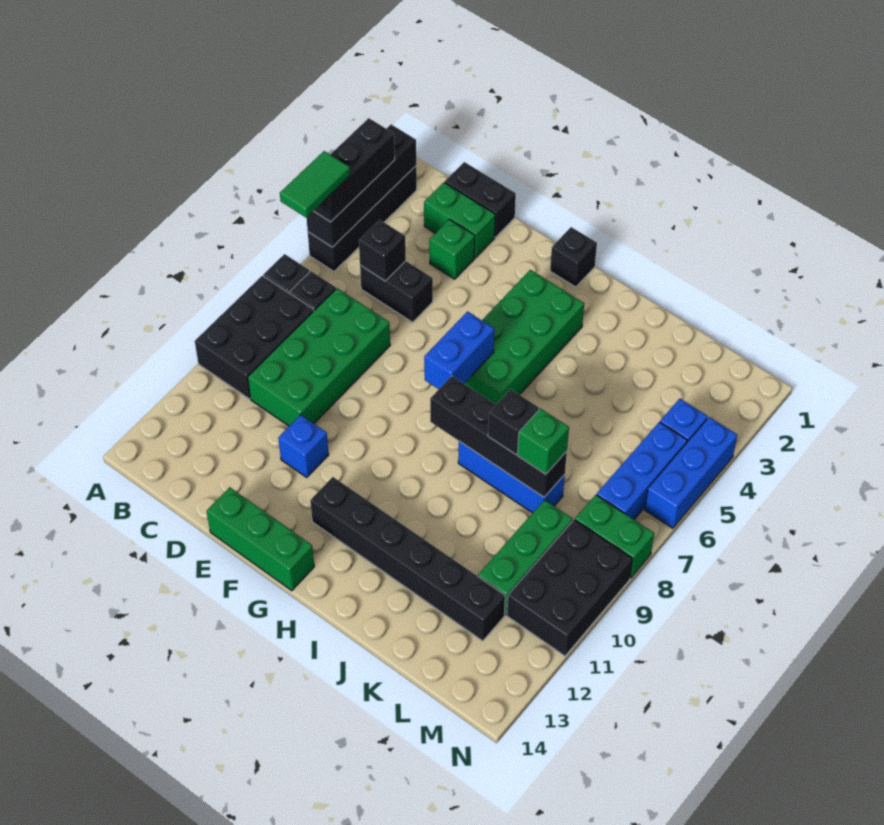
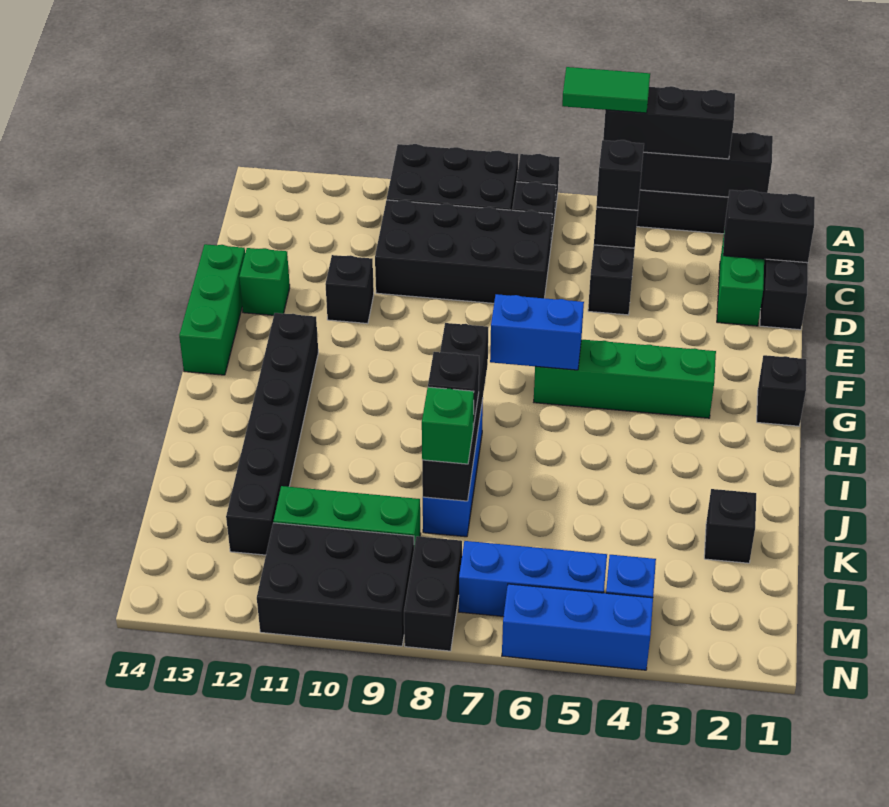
none -> black brick C1:C2 level 2
none -> black brick C5 level 3
green brick C7:D10 level 1 -> black brick C7:D10 level 1
green brick D3 level 1 -> green brick E13 level 1
blue brick E11 level 1 -> black brick E11 level 1
green brick G3:H6 level 1 -> green brick G3:G6 level 1
none -> black brick K2 level 1
green brick M8:N8 level 1 -> black brick M8:N8 level 1

